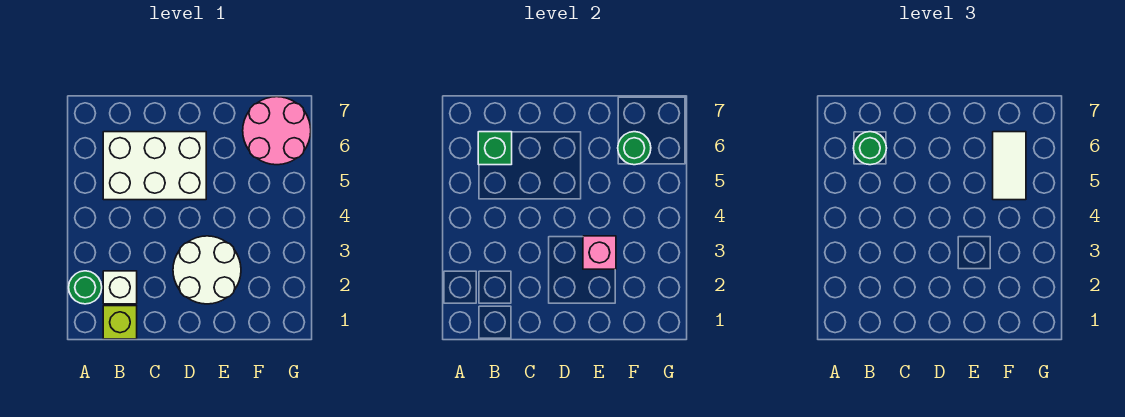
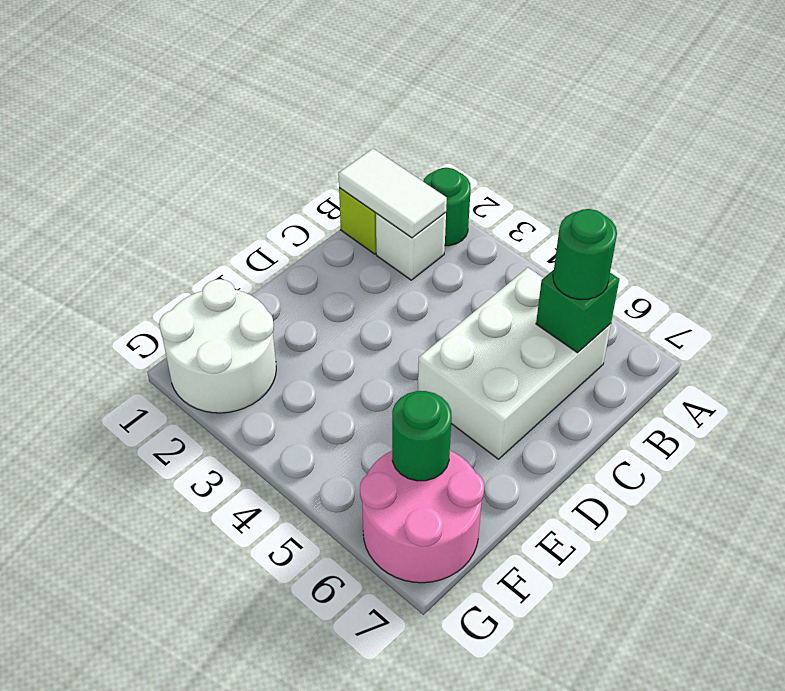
white round brick D2:E3 level 1 -> white round brick F1:G2 level 1
pink brick E3 level 2 -> none
white tile F5:F6 level 3 -> white tile B1:B2 level 2

